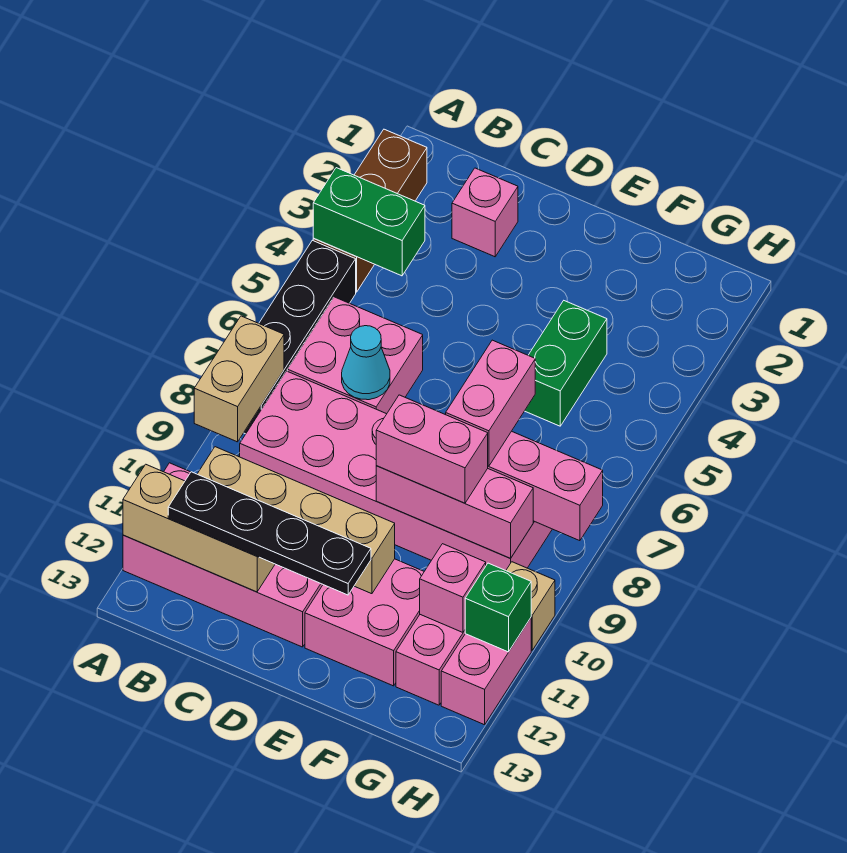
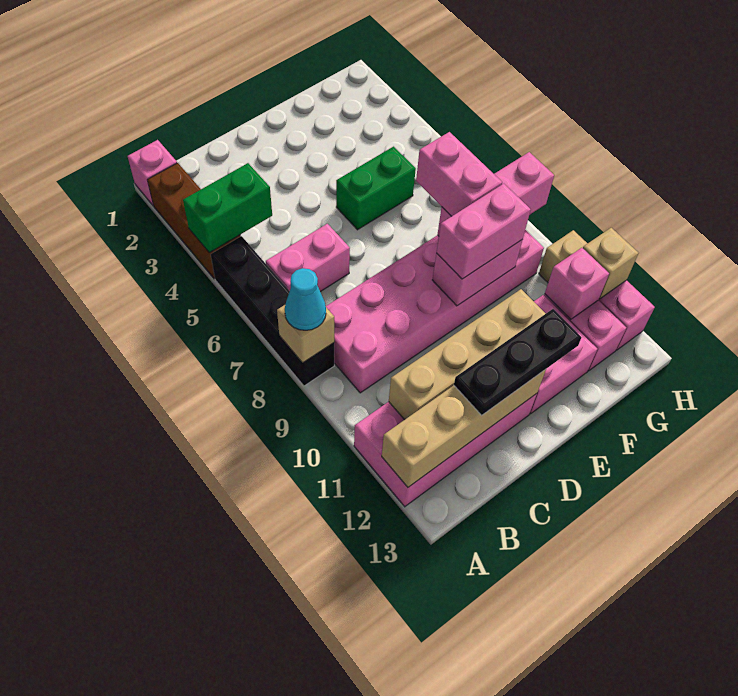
tan brick A8:A9 level 2 -> tan brick A8 level 2
tan brick A12:C12 level 2 -> tan brick A12:D12 level 2
pink brick B6:C7 level 1 -> pink brick B6:C6 level 1
black plate B12:E12 level 3 -> black plate C12:E12 level 3
pink brick C2 level 1 -> pink brick A1 level 1
cyan cone C7 level 2 -> cyan cone A8 level 3
pink brick E9:G9 level 2 -> pink brick E9:F9 level 2
green brick F4:F5 level 1 -> green brick E5:F5 level 1
green brick H11 level 2 -> tan brick H11 level 2

